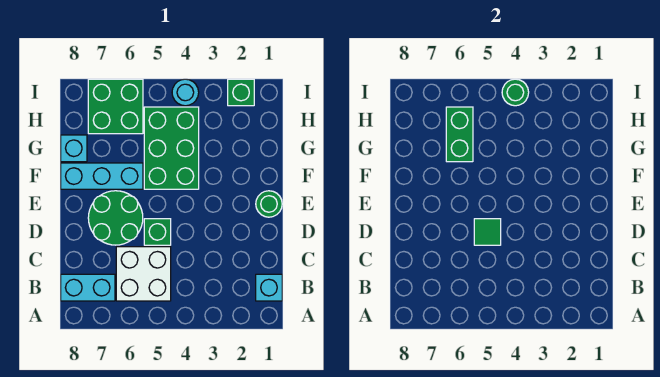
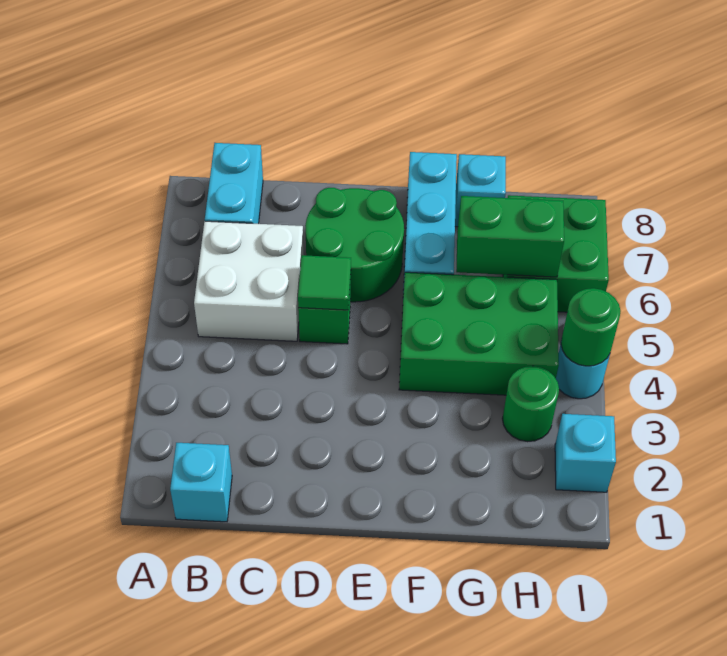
green round brick E1 level 1 -> green round brick H3 level 1
green brick I2 level 1 -> cyan brick I2 level 1

